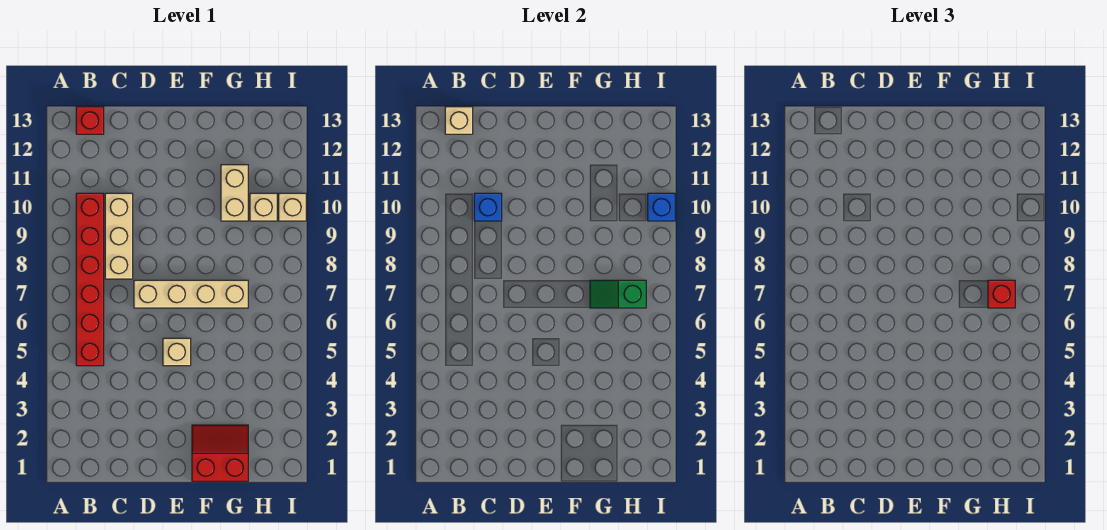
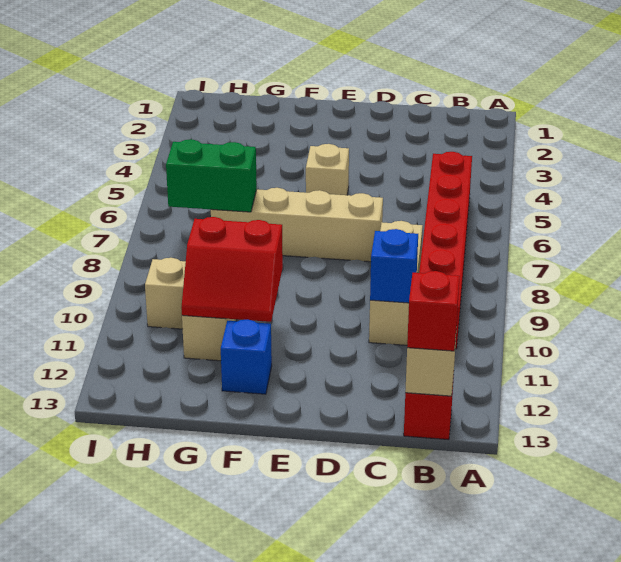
red slope F1:G2 level 1 top 1 -> red slope F10:G11 level 2 top 10
green slope G7:H7 level 2 top H -> green brick G7:H7 level 2
red brick H7 level 3 -> red brick B13 level 3
tan brick I10 level 1 -> none
blue brick I10 level 2 -> blue brick F12 level 1

